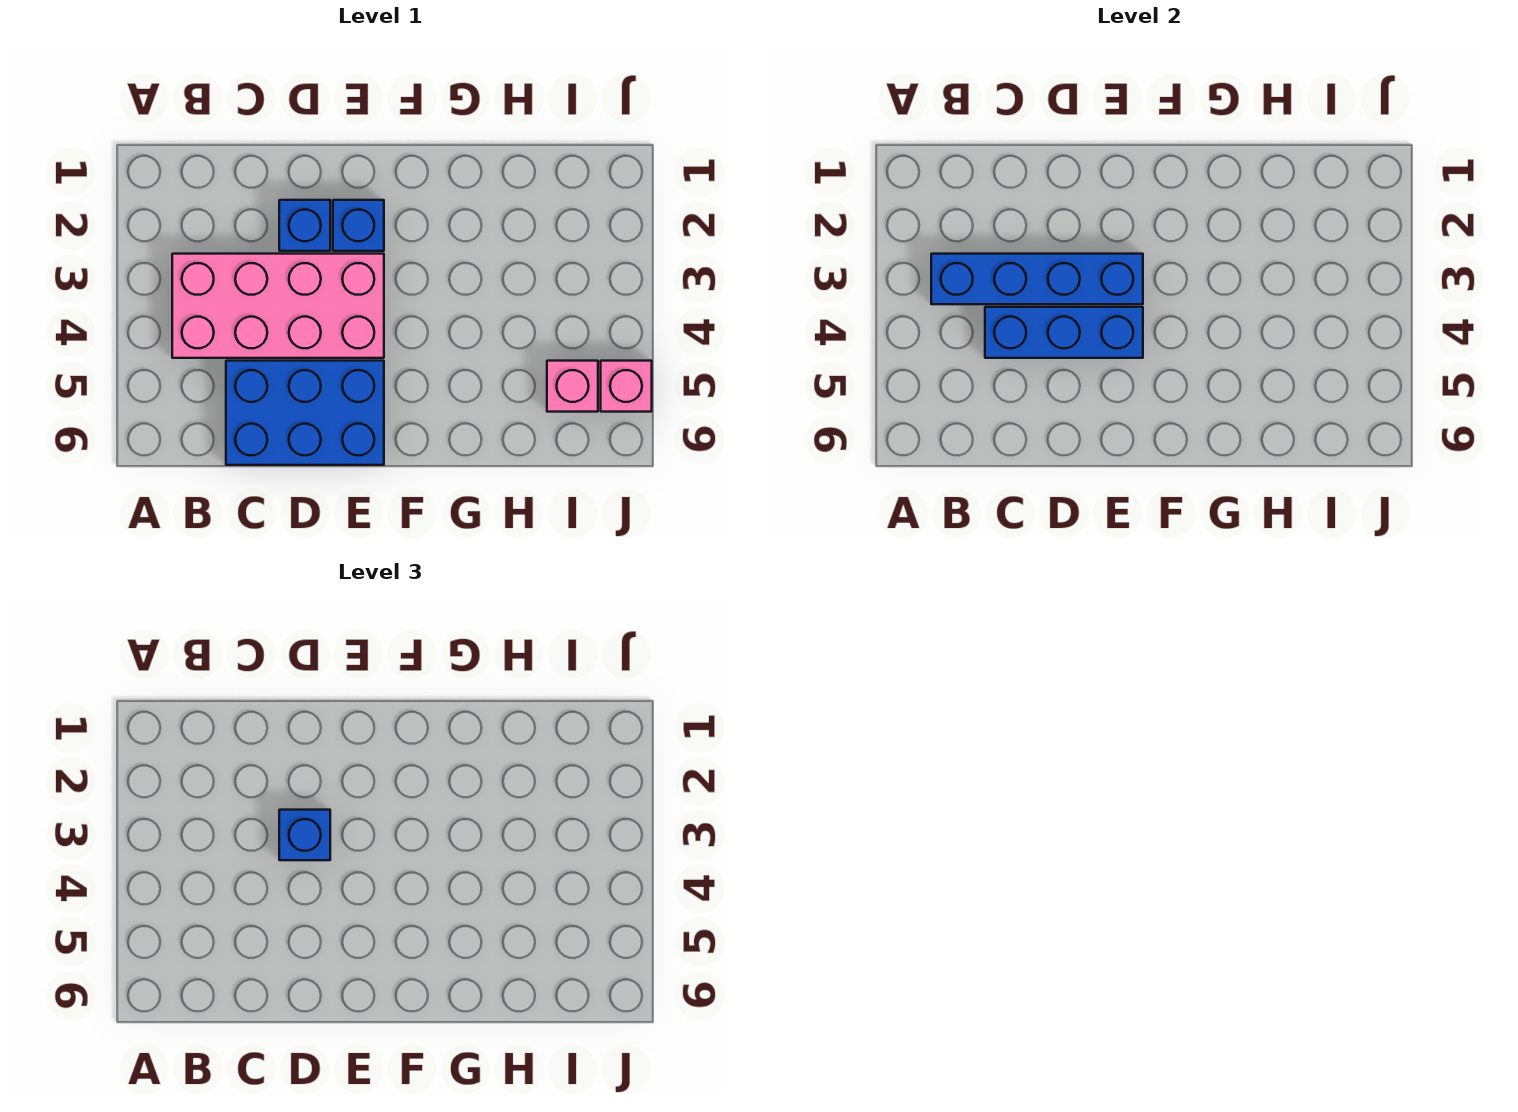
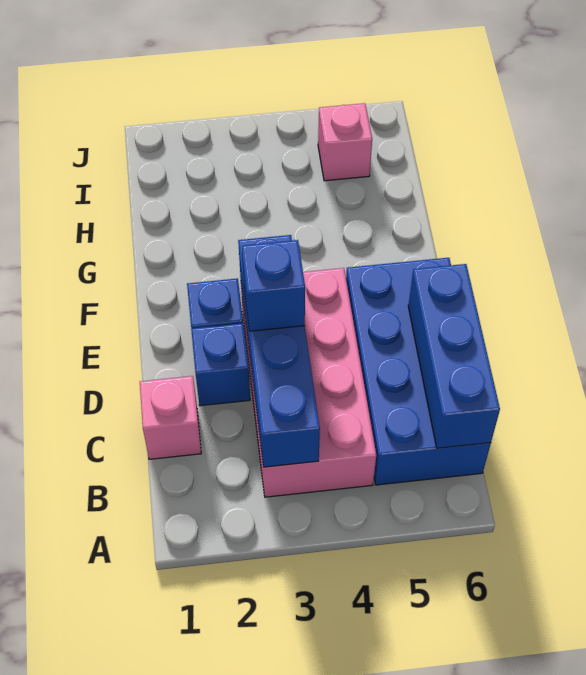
blue brick C4:E4 level 2 -> blue brick B6:D6 level 2
blue brick C5:E6 level 1 -> blue brick B5:E6 level 1
pink brick J5 level 1 -> pink brick C1 level 1

